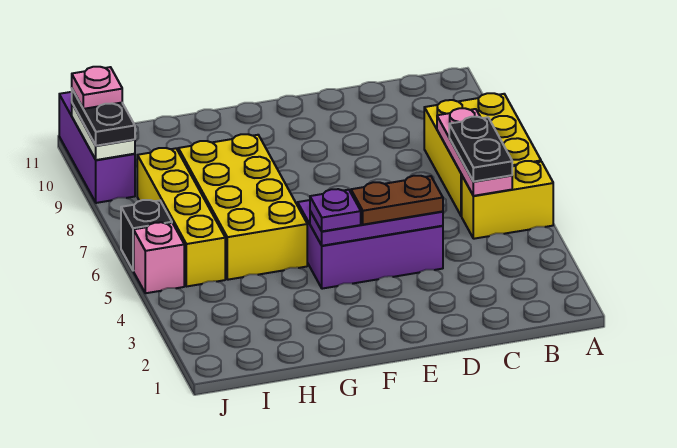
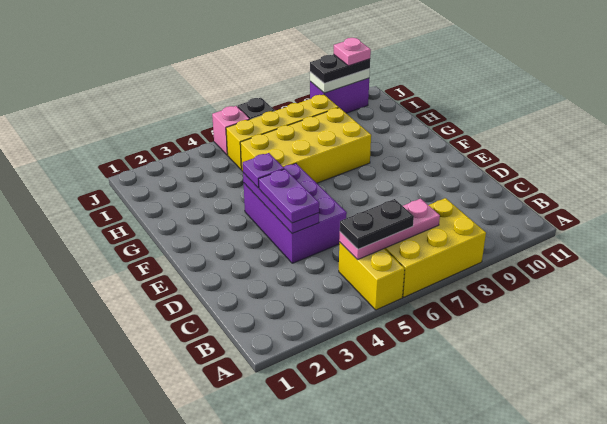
brown plate D4:E4 level 3 -> purple plate D4:E4 level 3
purple brick J9:J11 level 1 -> purple brick J9:J10 level 1

